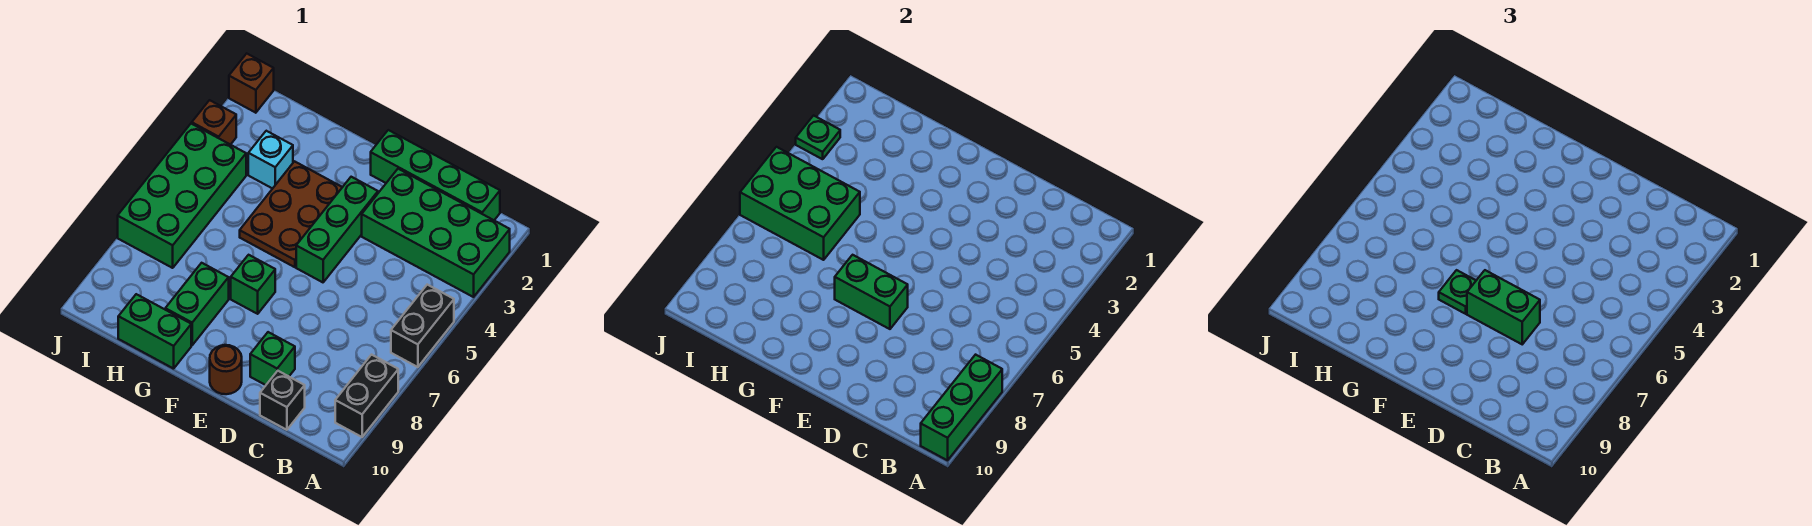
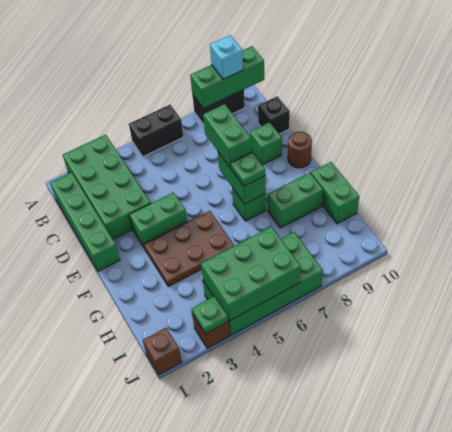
green brick E3:E5 level 1 -> green brick E3:E4 level 1
cyan brick H3 level 1 -> cyan brick A9 level 3
green brick H5:J6 level 2 -> green brick I4:J6 level 2

